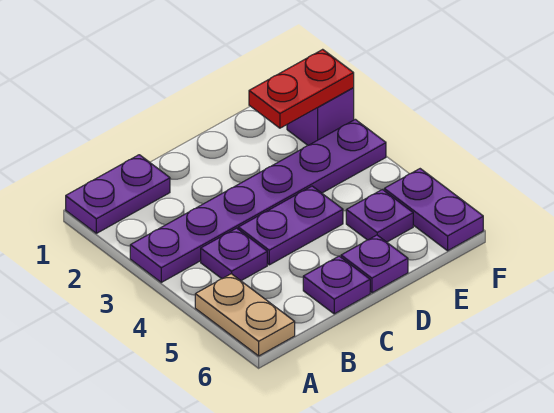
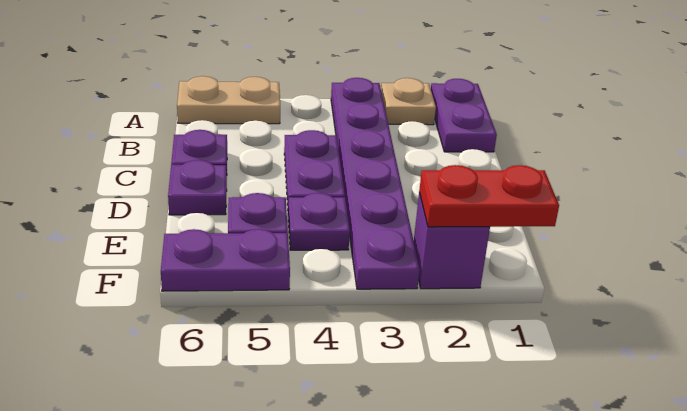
none -> tan plate A2 level 1
purple plate B4 level 1 -> purple plate E4 level 1
red plate E2:F2 level 2 -> red plate F1:F2 level 2

